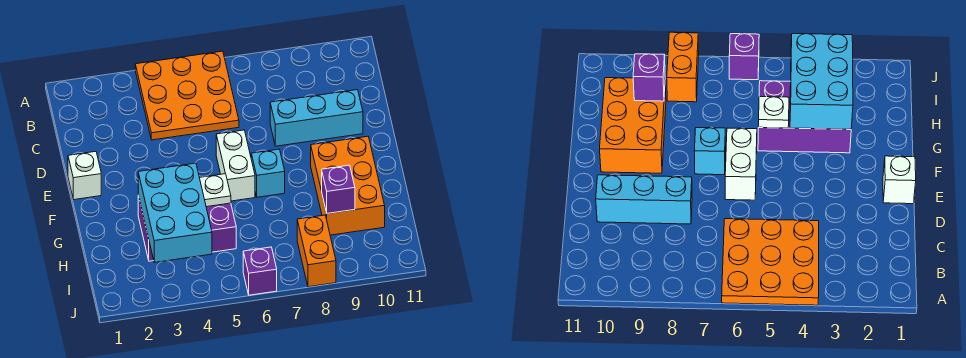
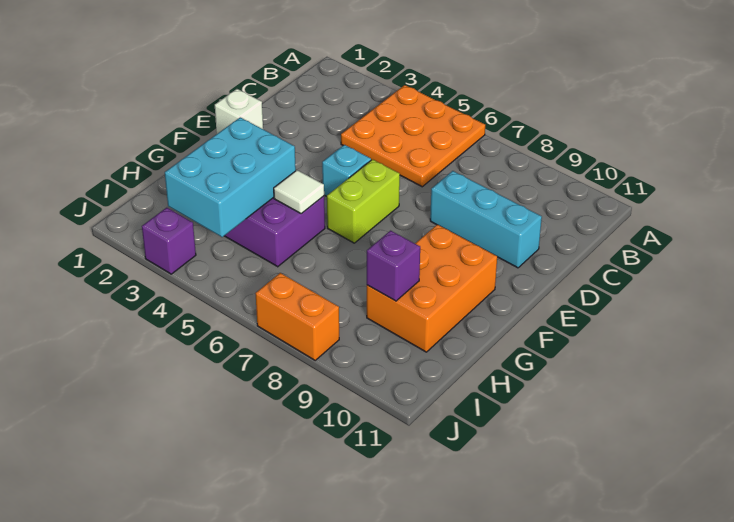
white brick E6:F6 level 1 -> lime brick E6:F6 level 1
cyan brick F7 level 1 -> cyan brick E5 level 1
white plate G5 level 2 -> white tile G5 level 2
orange brick I8:J8 level 1 -> orange brick J7:J8 level 1
purple brick J6 level 1 -> purple brick J3 level 1

